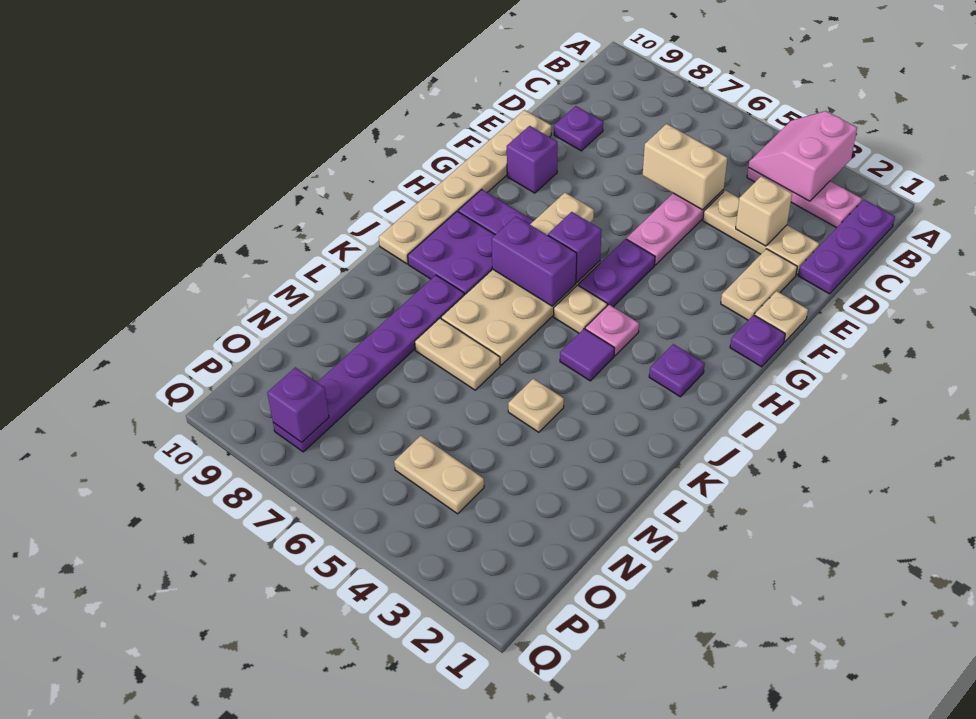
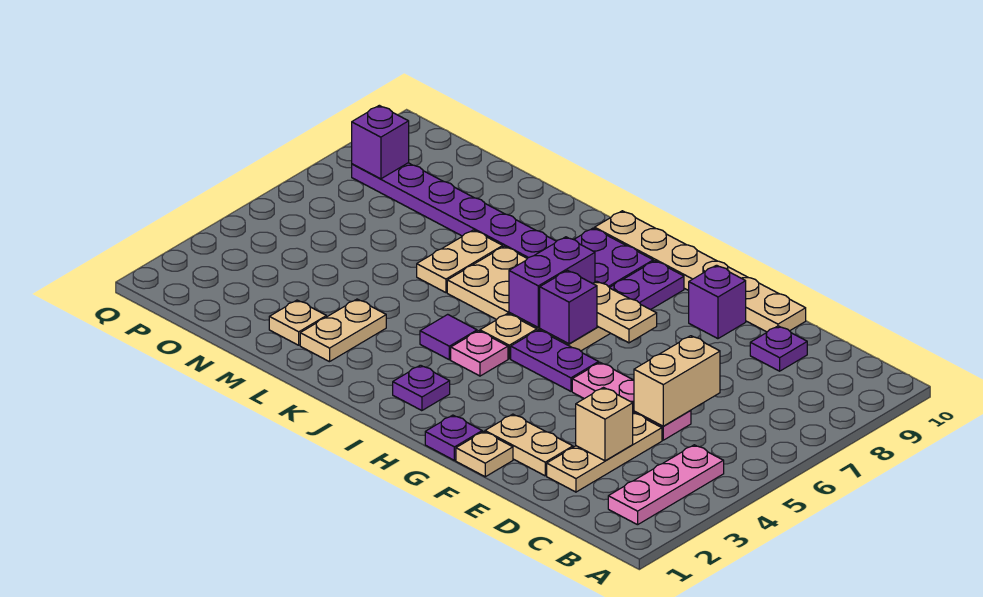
pink slope A3:B4 level 2 top 3 -> none
purple plate B1:D1 level 1 -> none
tan plate L4 level 1 -> tan plate M2 level 1
tan plate O4:O5 level 1 -> tan plate L2:L3 level 1

